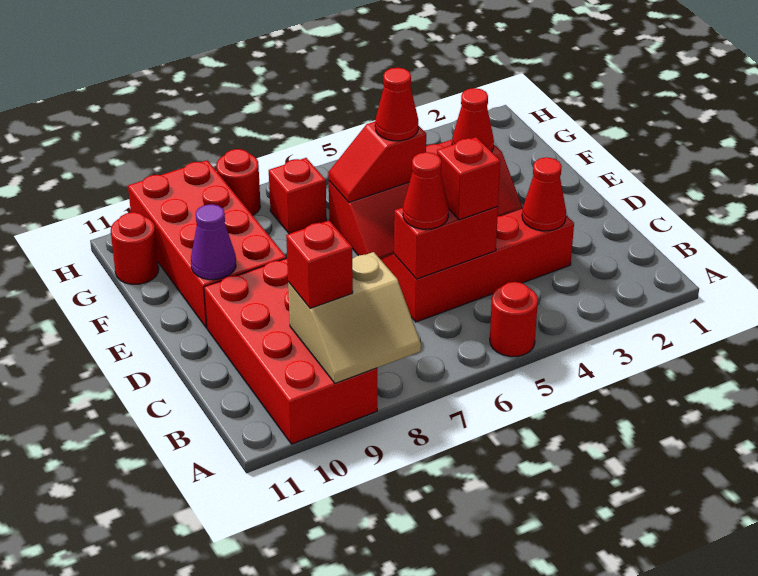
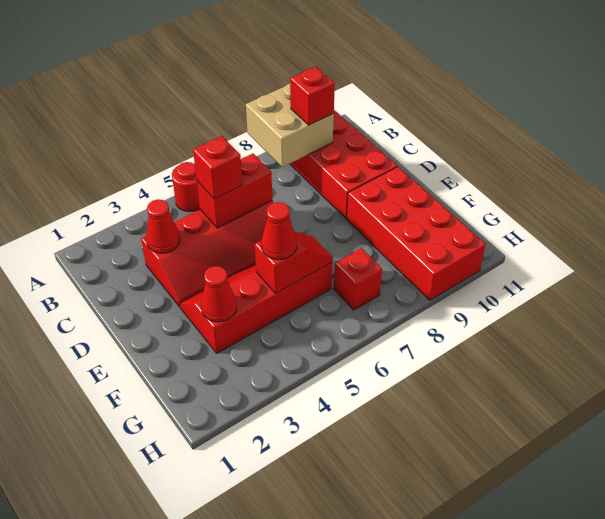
tan slope A8:B9 level 2 top B -> tan brick A8:B9 level 2
red cone C6 level 3 -> none
purple cone E10 level 2 -> none
red round brick G11 level 1 -> none
red round brick H8 level 1 -> none

